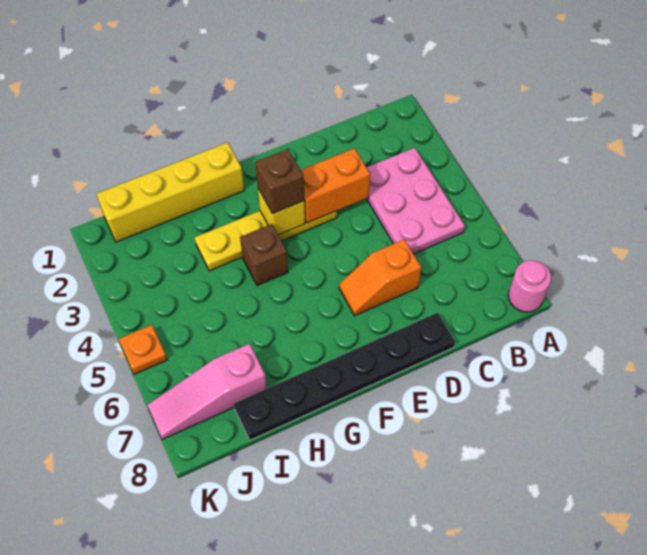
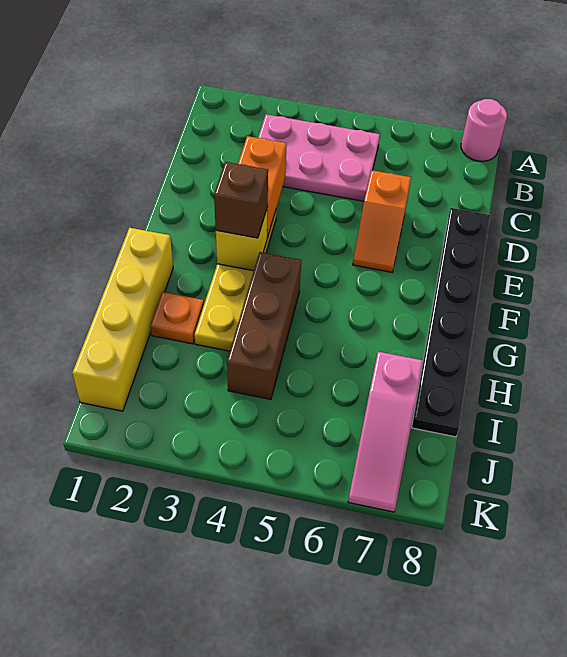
brown brick G4 level 1 -> brown brick G4:I4 level 1
orange plate K5 level 1 -> orange plate H2 level 1

